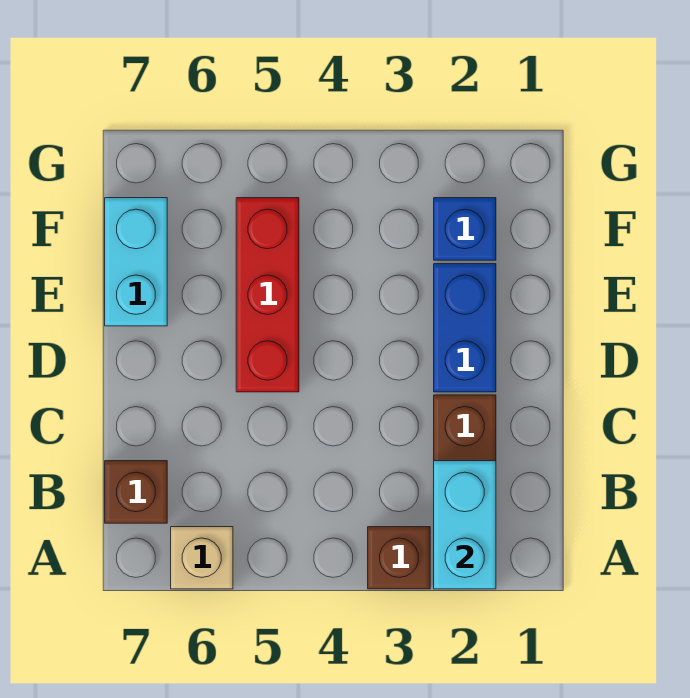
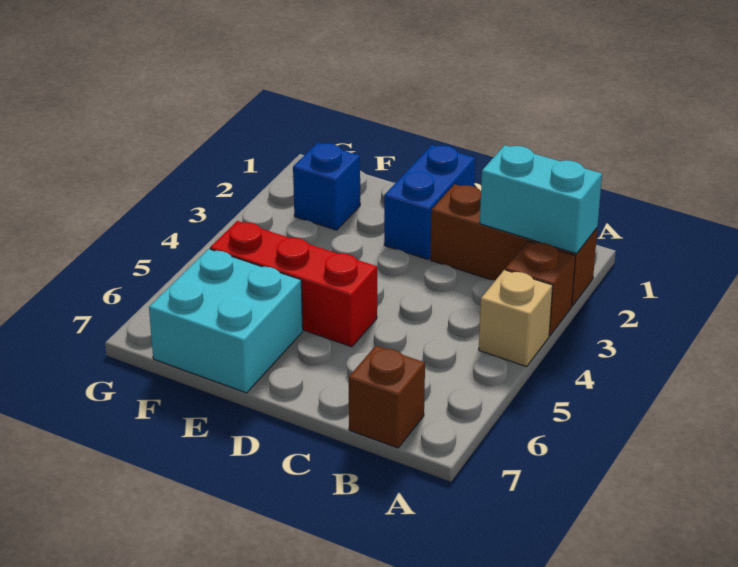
tan brick A6 level 1 -> tan brick A4 level 1
blue brick D2:E2 level 1 -> blue brick D1:D2 level 1
cyan brick E7:F7 level 1 -> cyan brick E6:F7 level 1

